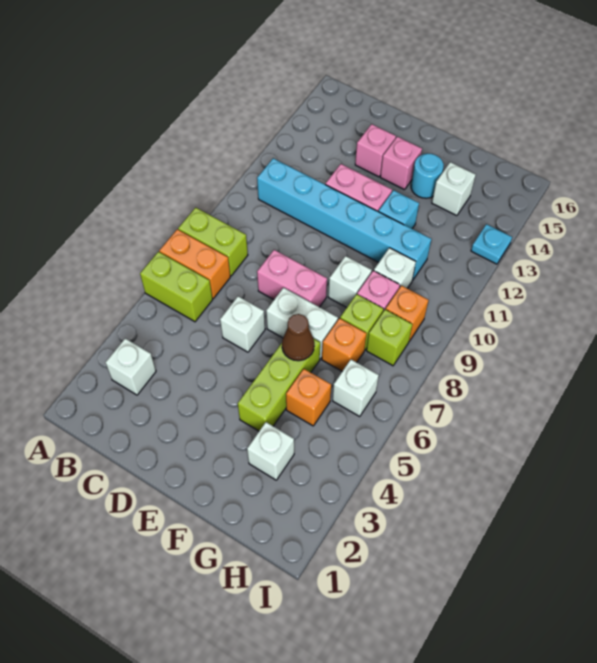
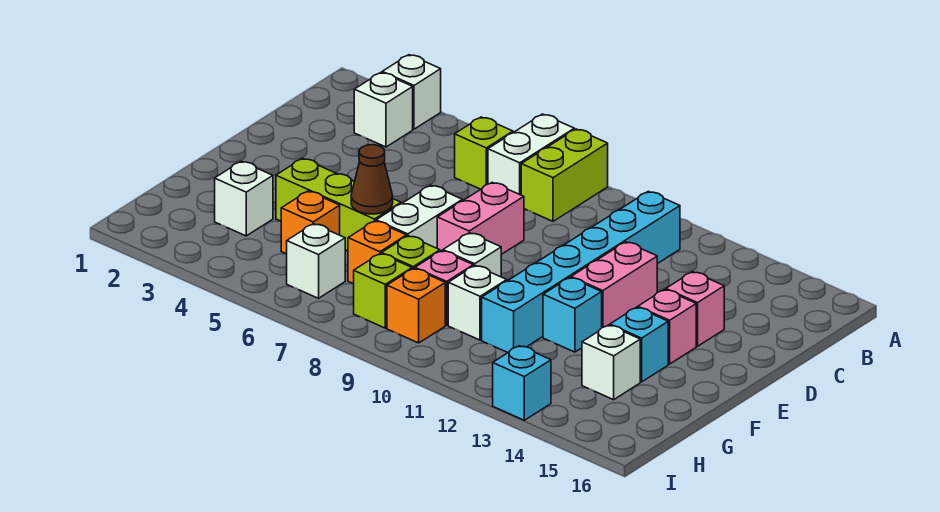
lime brick A6:B6 level 1 -> lime brick B6 level 1
orange brick A7:B7 level 1 -> white brick A7:B7 level 1
white brick D6 level 1 -> white brick A3 level 1
cyan round brick F14 level 1 -> cyan brick F14 level 1
cyan plate I13 level 1 -> cyan brick I13 level 1

